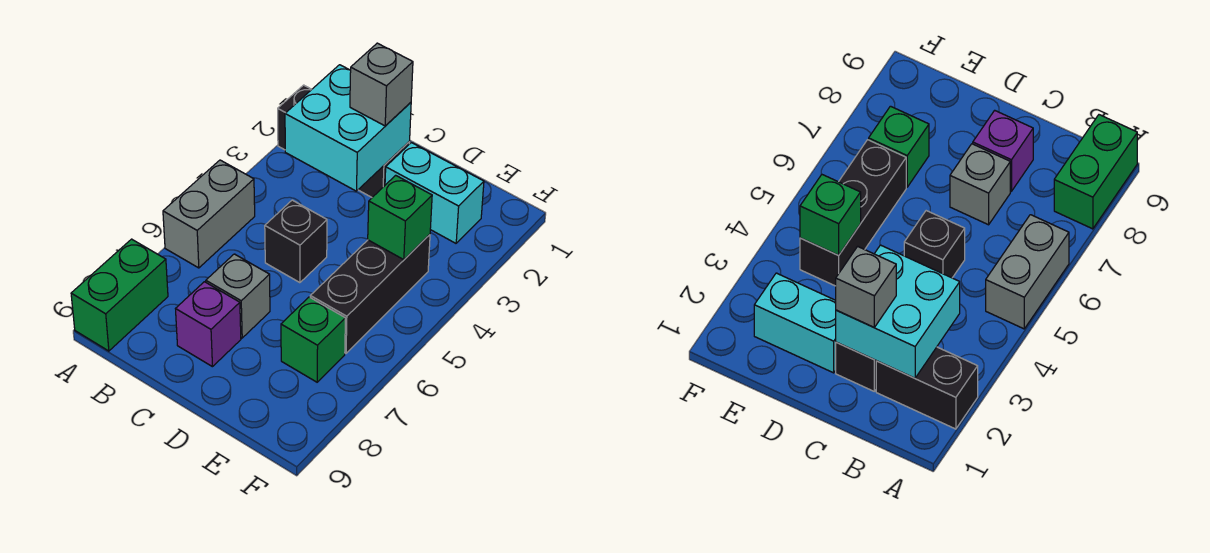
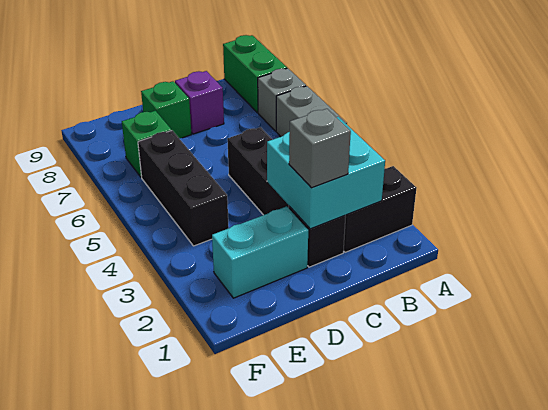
black brick C5 level 1 -> black brick C4:C5 level 1
grey brick C7 level 1 -> grey brick A7 level 1
green brick E4 level 2 -> green brick D8 level 1

